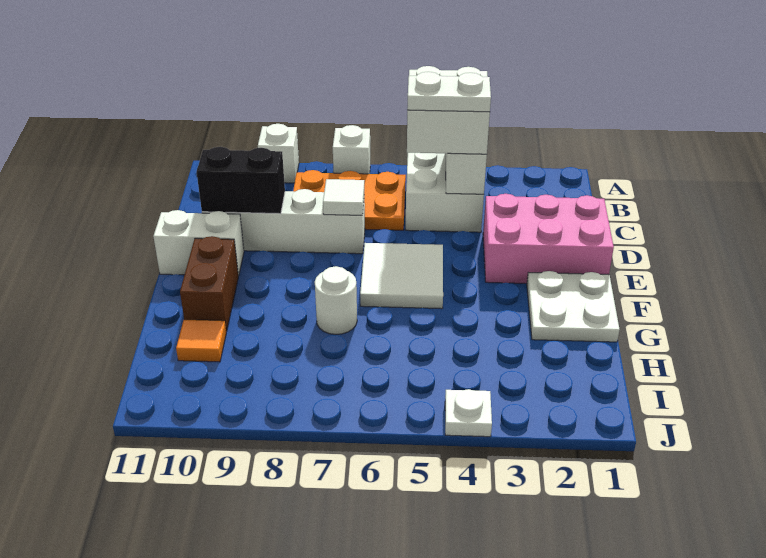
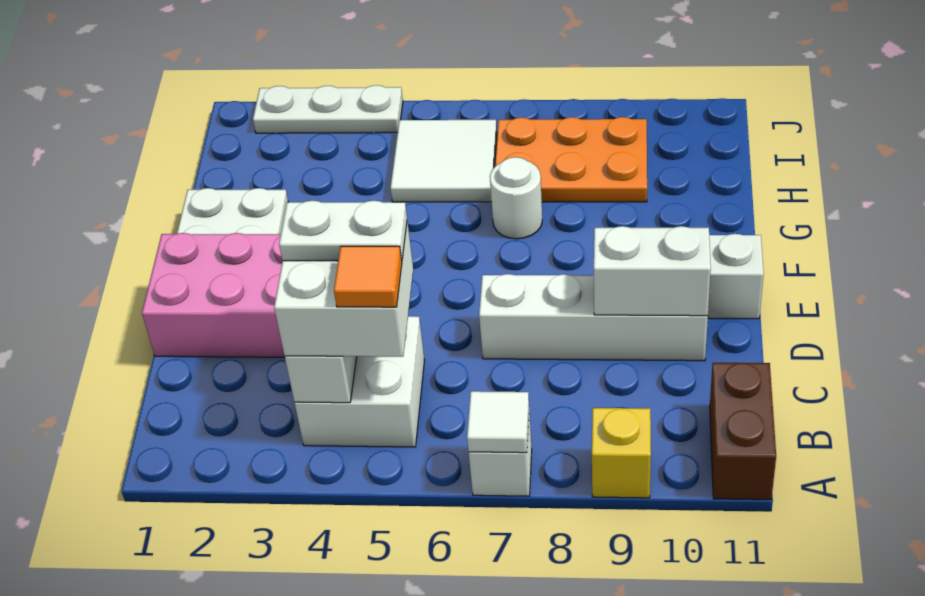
white brick A9 level 1 -> yellow brick A9 level 1
orange plate B6:C8 level 1 -> orange plate H7:I9 level 1
white tile D7 level 2 -> white tile A7 level 2
black brick D9:D10 level 2 -> white brick D9:D10 level 2
white tile E5:F6 level 1 -> white tile H5:I6 level 1
brown brick F10:G10 level 1 -> brown brick A11:B11 level 1
orange tile H10 level 1 -> orange tile B5 level 4
white plate J4 level 1 -> white plate J2:J4 level 1

